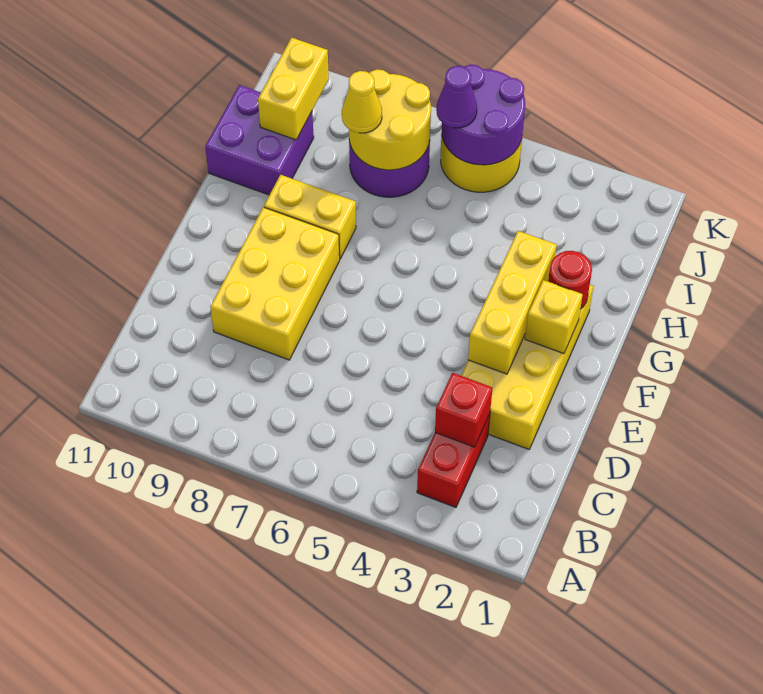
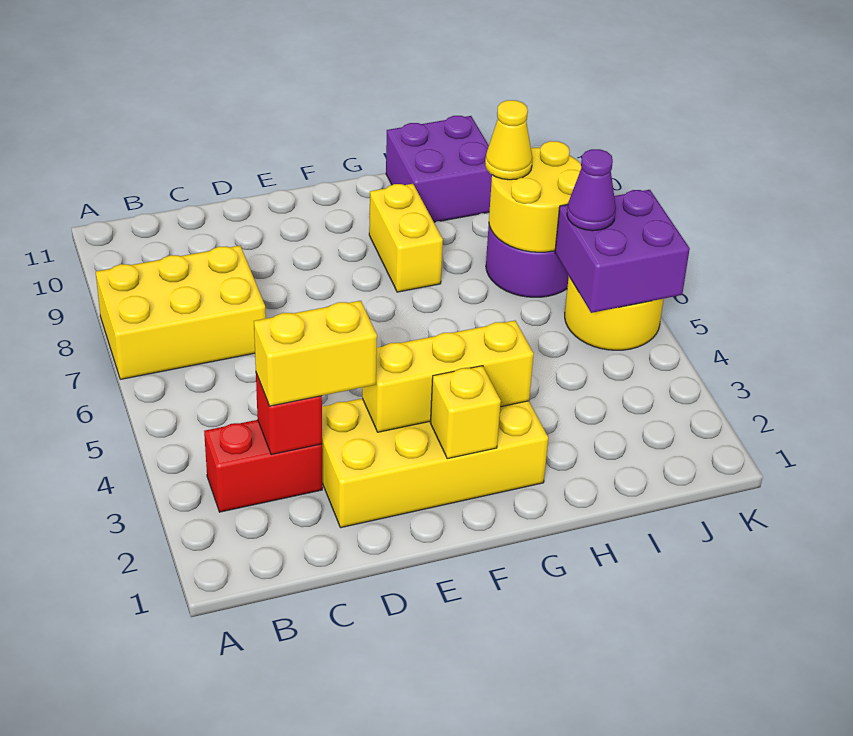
yellow brick D8:F9 level 1 -> yellow brick A7:C8 level 1
red round brick G2 level 2 -> none
yellow brick I10:J10 level 2 -> yellow brick C3:D3 level 3
purple round brick J5:K6 level 2 -> purple brick J5:K6 level 2

